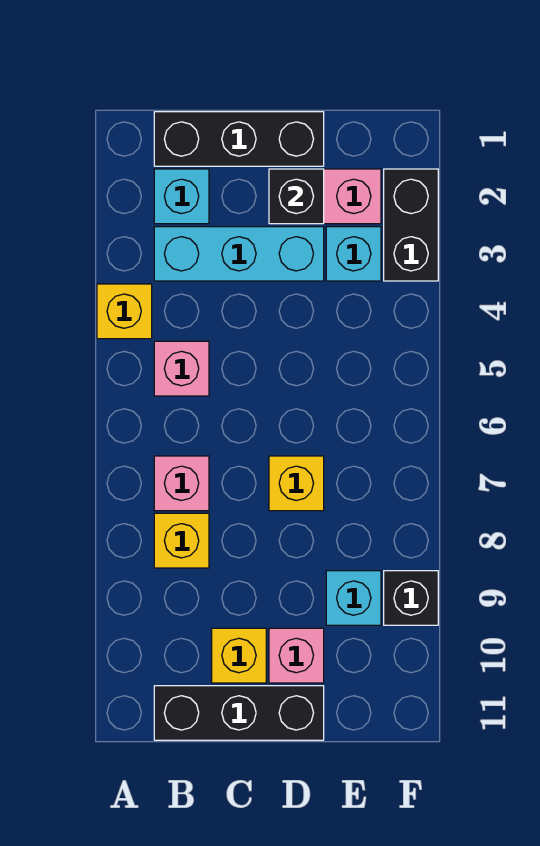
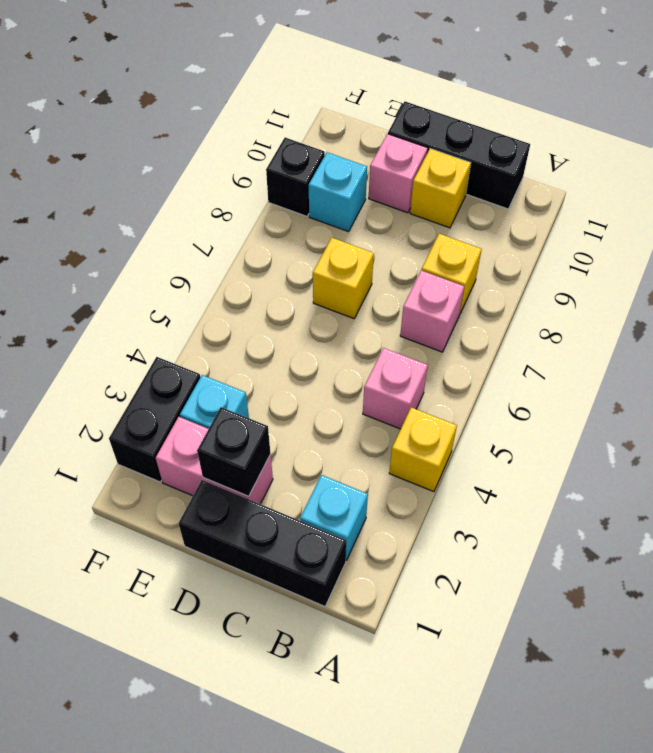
cyan brick B3:D3 level 1 -> none

